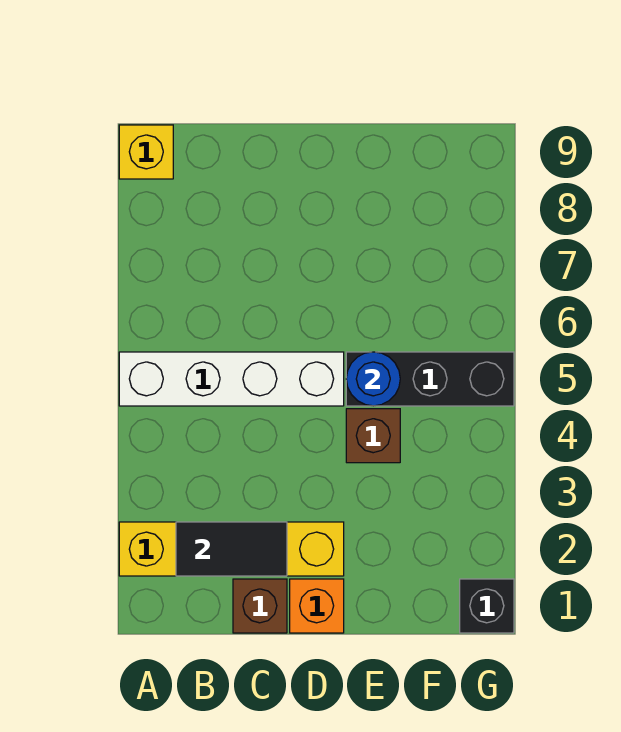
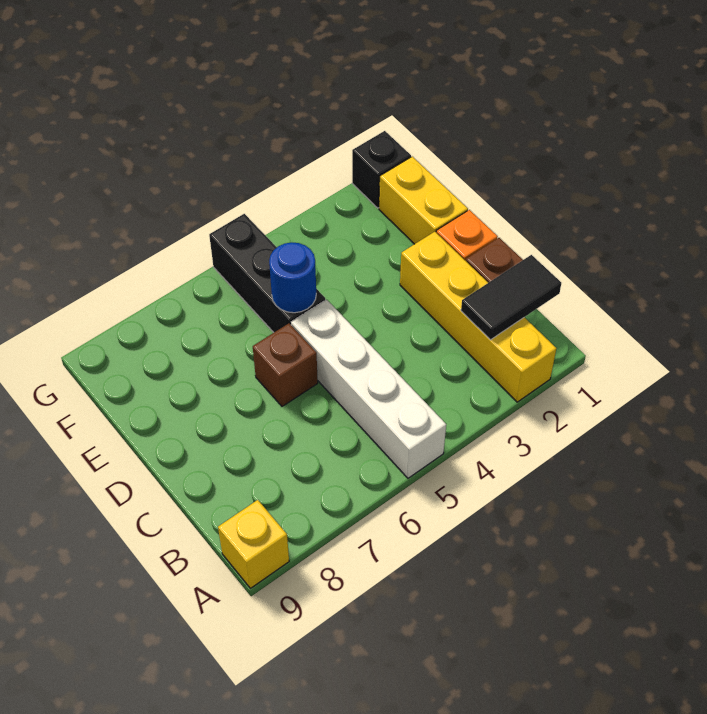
black tile B2:C2 level 2 -> black tile B1:B2 level 2
none -> yellow brick E1:F1 level 1
brown brick E4 level 1 -> brown brick D6 level 1

